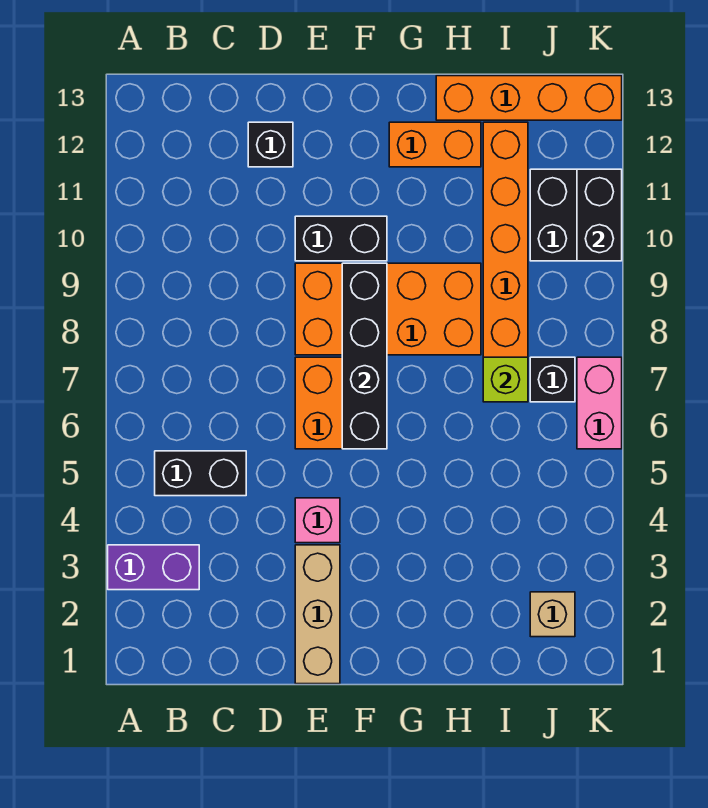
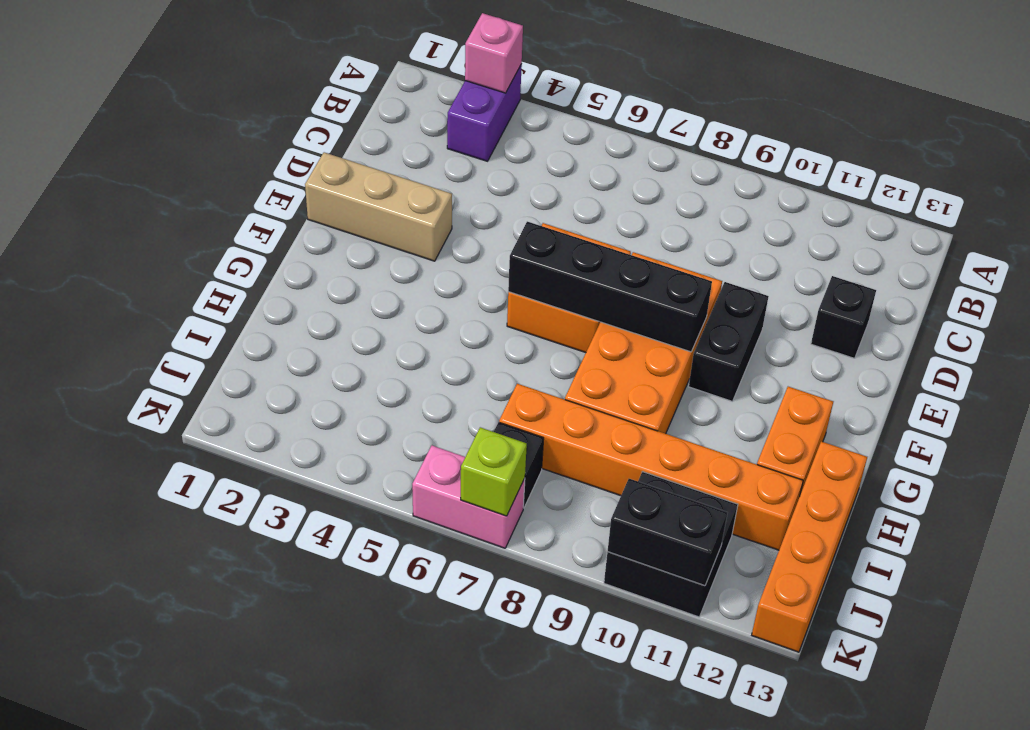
black brick B5:C5 level 1 -> none
pink brick E4 level 1 -> pink brick A3 level 2
lime brick I7 level 2 -> lime brick K7 level 2
tan brick J2 level 1 -> none

